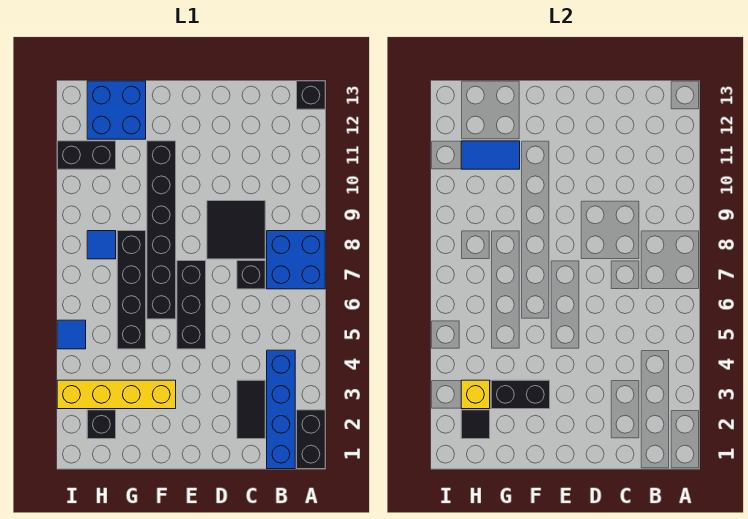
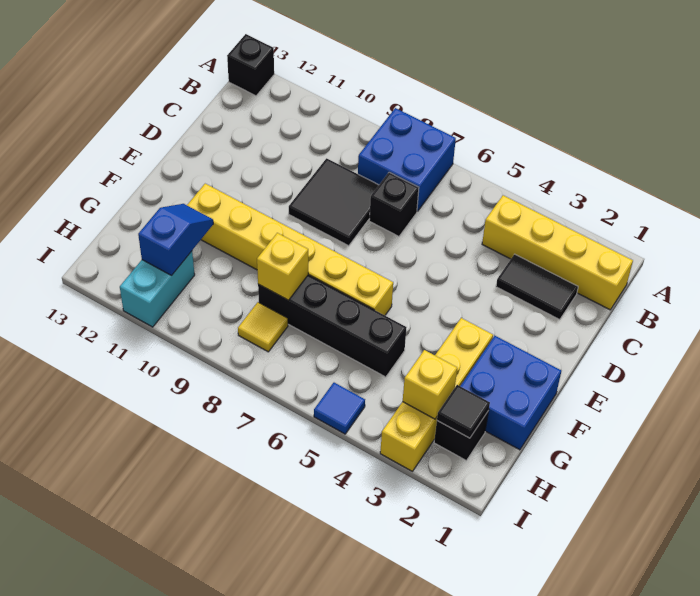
black brick A1:A2 level 1 -> none
blue brick B1:B4 level 1 -> yellow brick B1:B4 level 1
black brick E5:E7 level 1 -> none
black brick F3:G3 level 2 -> none
black brick F6:F11 level 1 -> yellow brick F6:F11 level 1
none -> yellow brick G8 level 2
blue tile G11:H11 level 2 -> blue slope G11:H11 level 2 top H
blue brick G12:H13 level 1 -> blue brick F1:G2 level 1
blue tile H8 level 1 -> yellow tile H8 level 1
black brick H11:I11 level 1 -> cyan brick H11:I11 level 1

